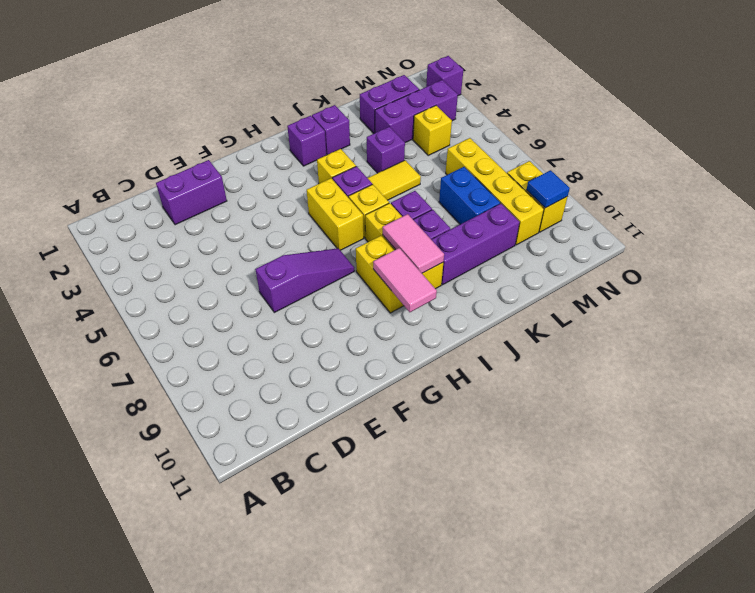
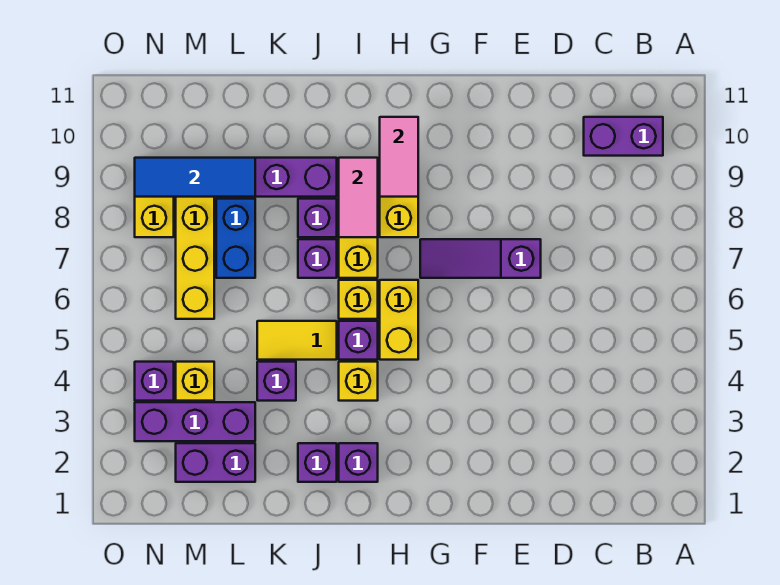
purple brick D2:E2 level 1 -> purple brick B10:C10 level 1
blue tile N9 level 2 -> blue tile L9:N9 level 2
purple brick O2 level 1 -> purple brick N4 level 1

